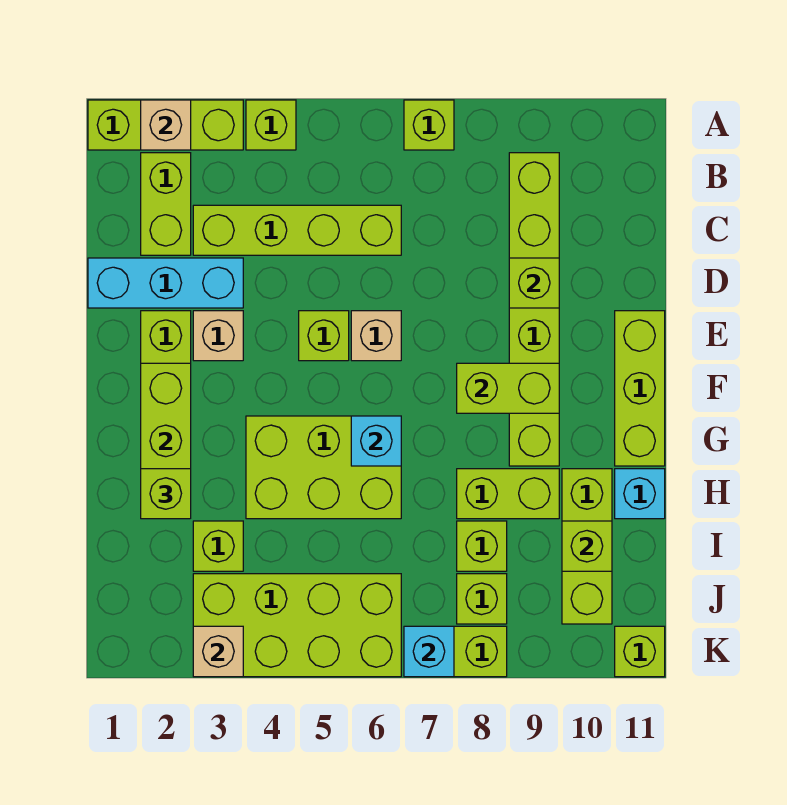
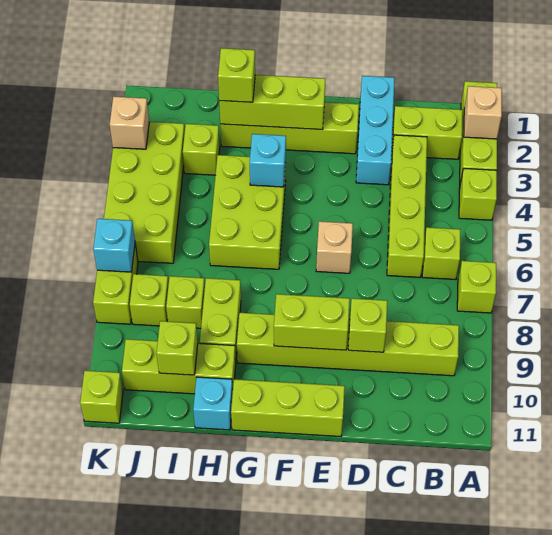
tan brick E3 level 1 -> none
lime brick E5 level 1 -> lime brick B6 level 1
lime brick F8:F9 level 2 -> lime brick E9:F9 level 2
cyan brick G6 level 2 -> cyan brick G4 level 2

